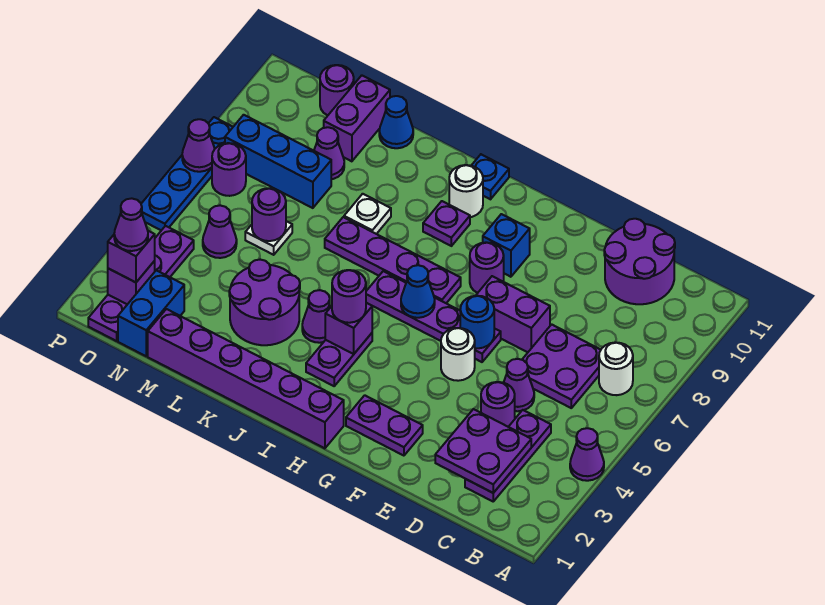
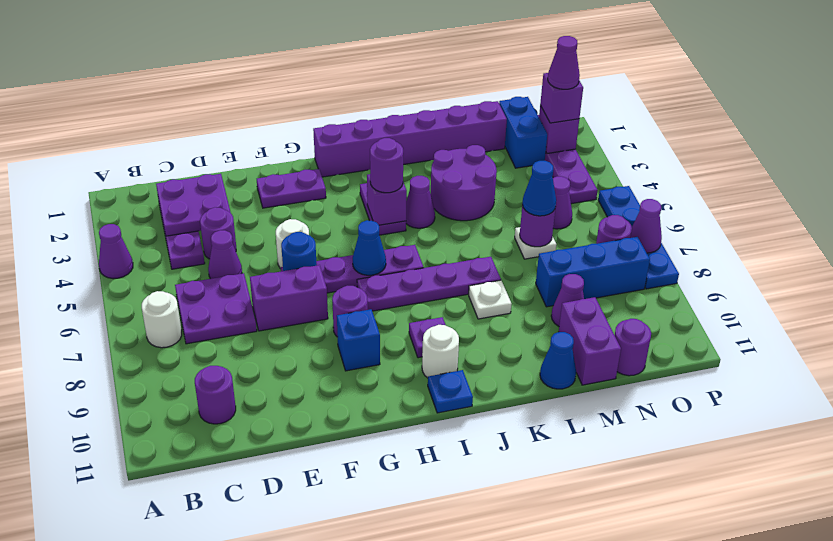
purple round brick C10:D11 level 1 -> purple round brick C10 level 1
none -> blue cone M6 level 3

